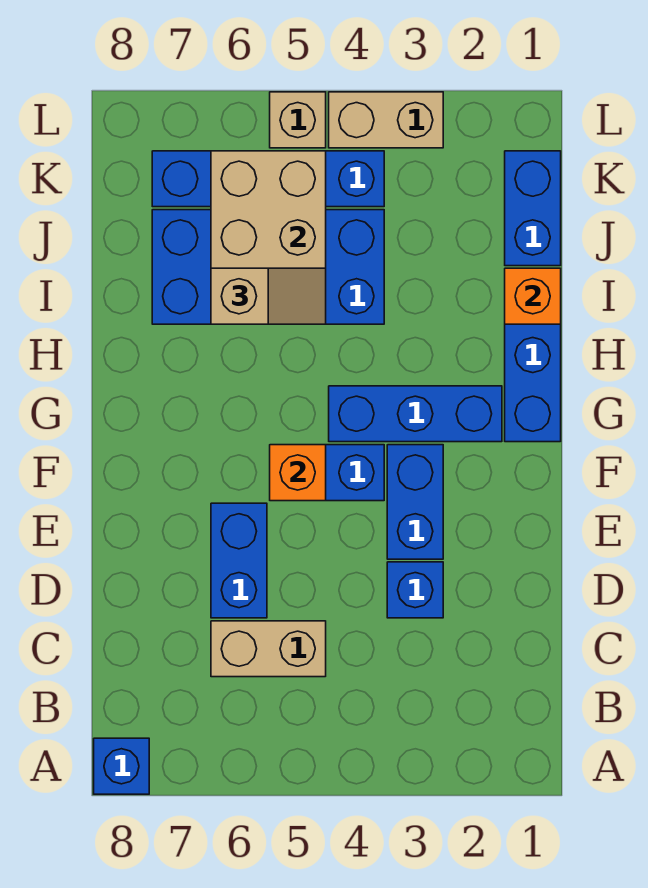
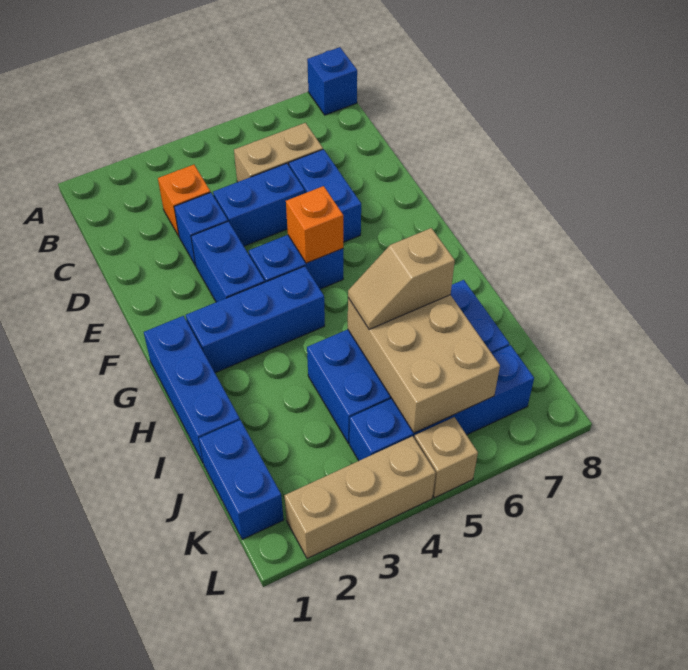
none -> blue brick D4:D5 level 1
orange brick I1 level 2 -> orange brick C3 level 1
tan brick L3:L4 level 1 -> tan brick L2:L4 level 1

